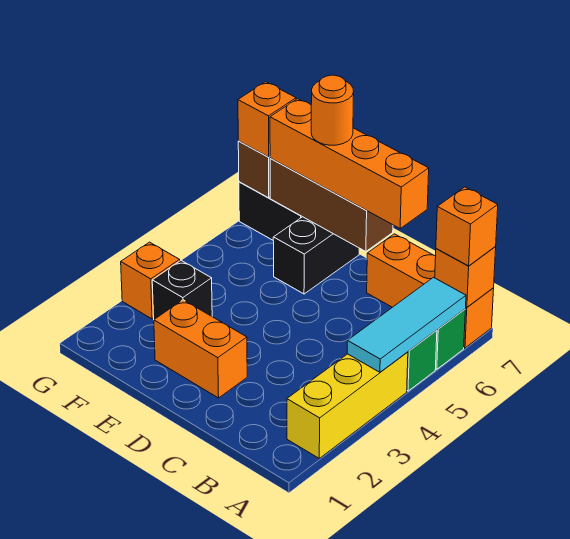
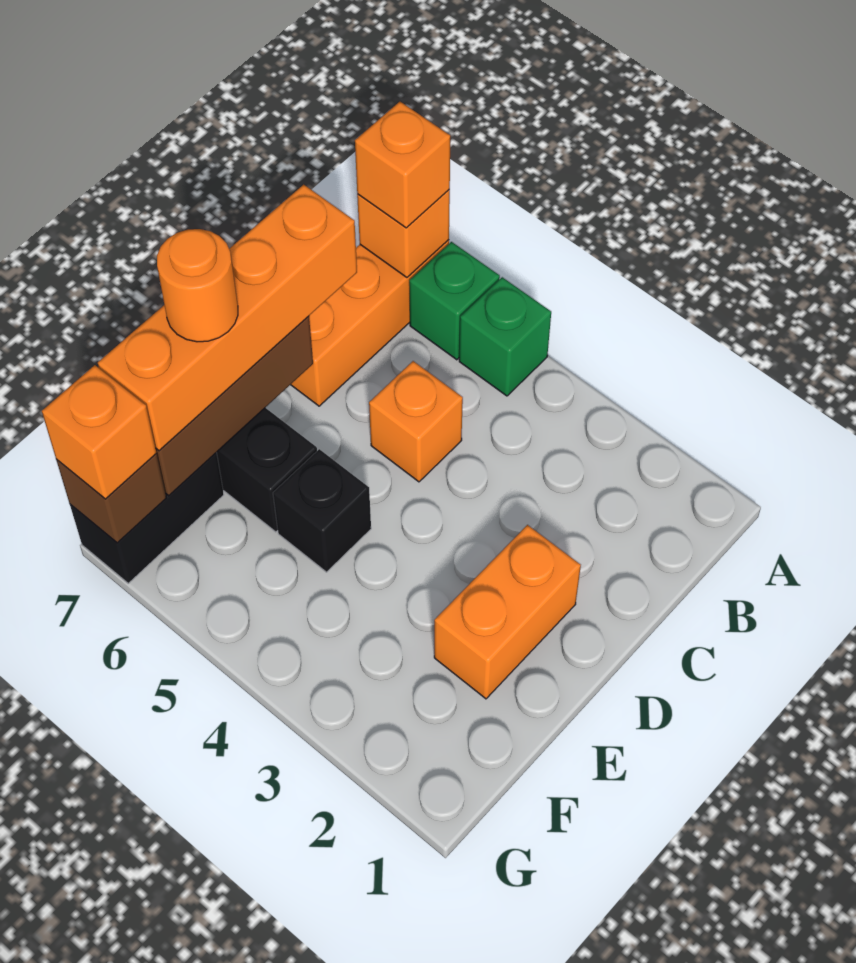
yellow brick A2:A4 level 1 -> none
cyan tile A4:A6 level 2 -> none
black brick F3 level 1 -> black brick E5 level 1
orange brick G3 level 1 -> orange brick C5 level 1

